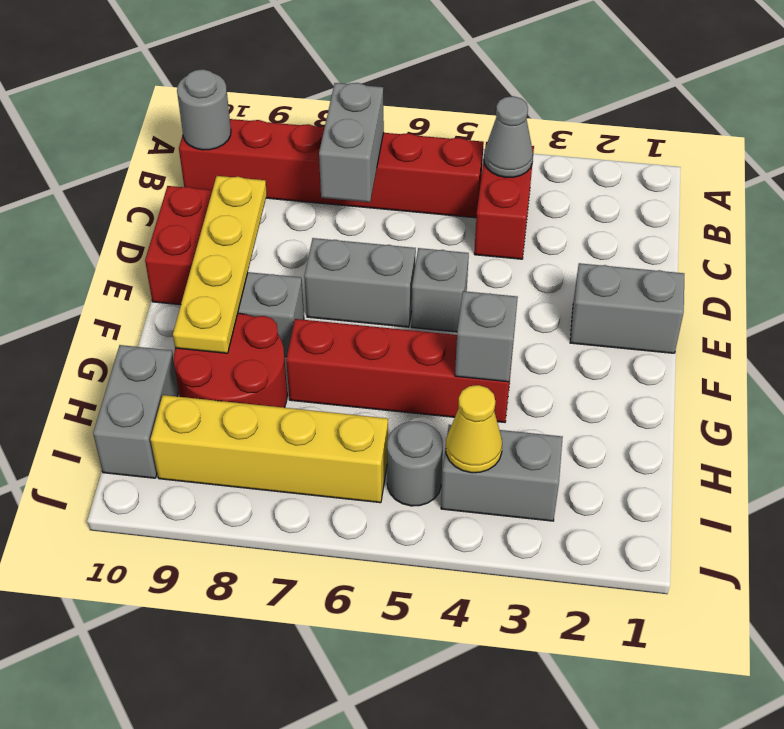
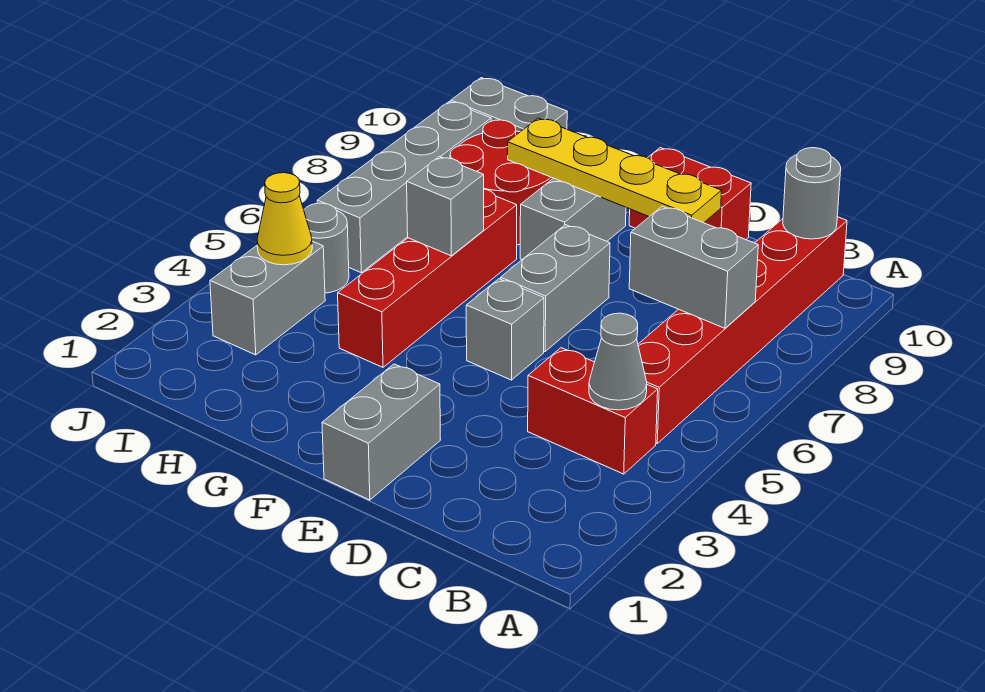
grey brick G4 level 2 -> grey brick G6 level 2
yellow brick I6:I9 level 1 -> grey brick I6:I9 level 1

